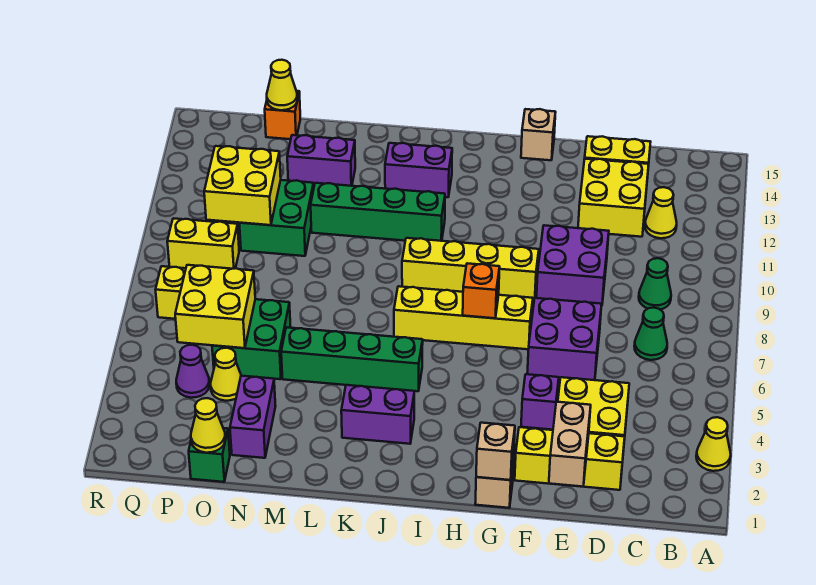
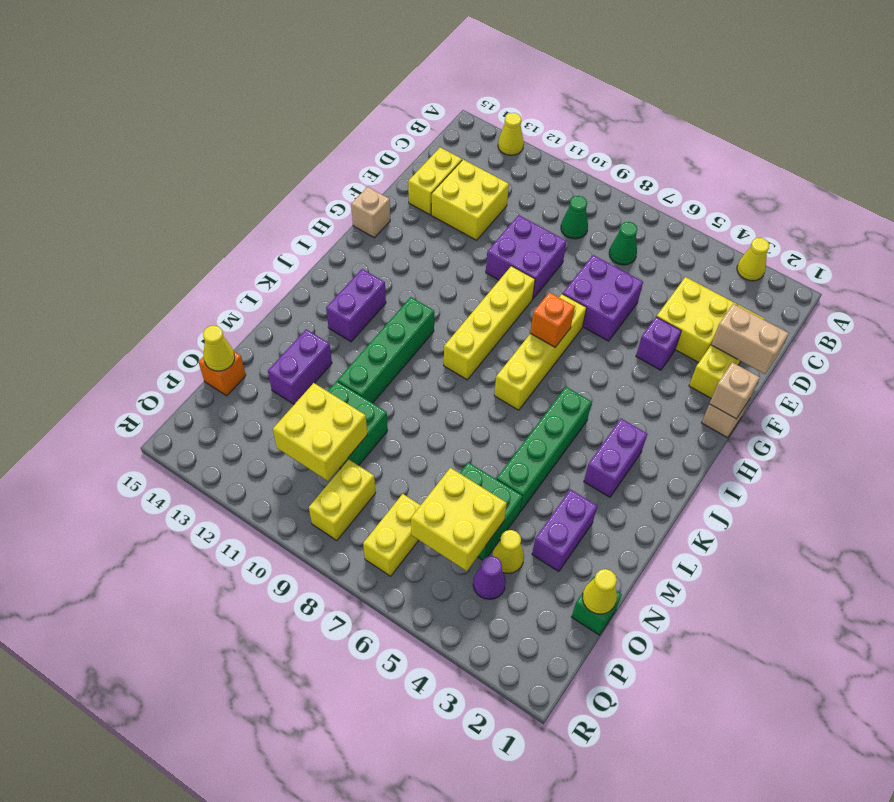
yellow cone C12 level 1 -> yellow cone A13 level 1
purple brick N2:N3 level 1 -> purple brick M3:N3 level 1

